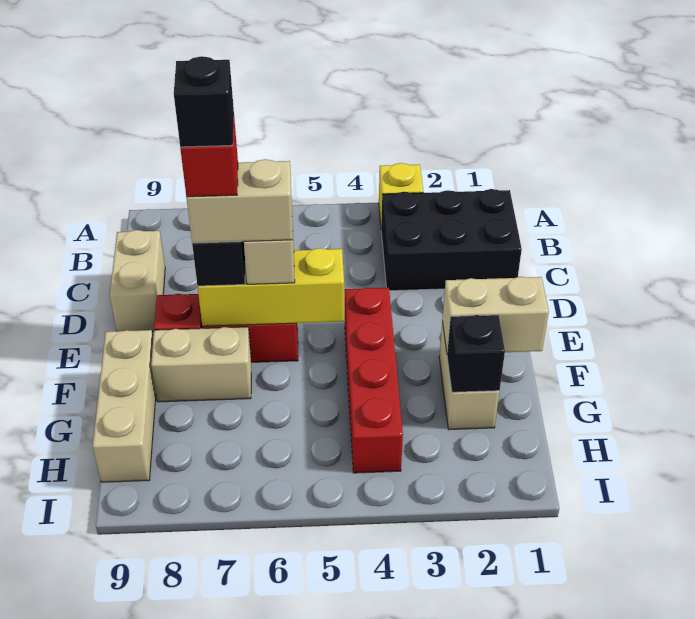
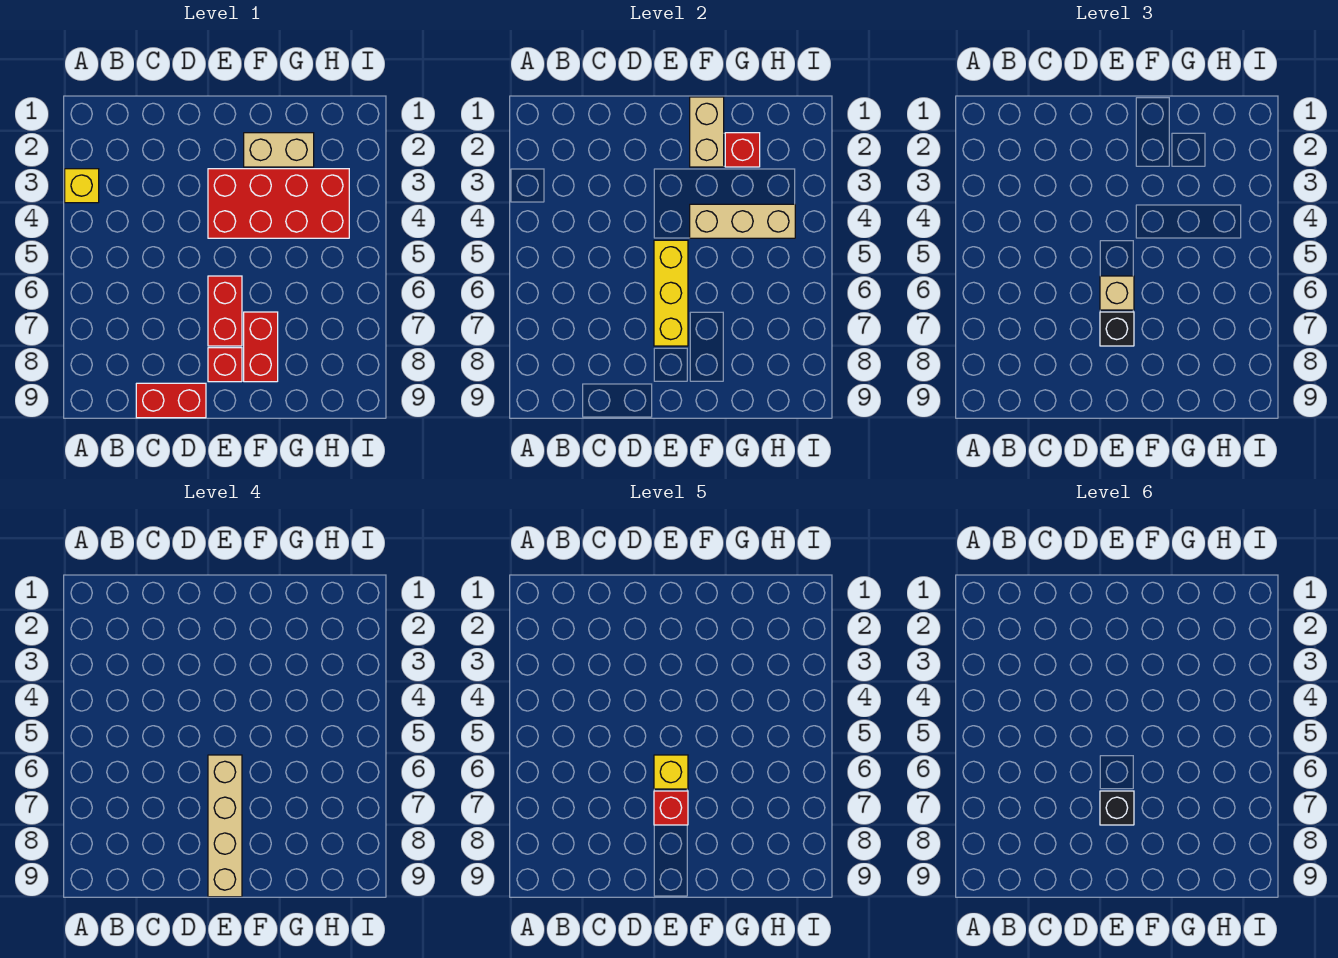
black brick B1:C3 level 1 -> none
tan brick C9:D9 level 1 -> red brick C9:D9 level 1
red brick E4:H4 level 1 -> red brick E3:H4 level 1
tan brick E6:E7 level 4 -> tan brick E6:E9 level 4
none -> yellow brick E6 level 5
tan brick F7:F8 level 1 -> red brick F7:F8 level 1
tan brick F9:H9 level 1 -> tan brick F4:H4 level 2
black brick G2 level 2 -> red brick G2 level 2

